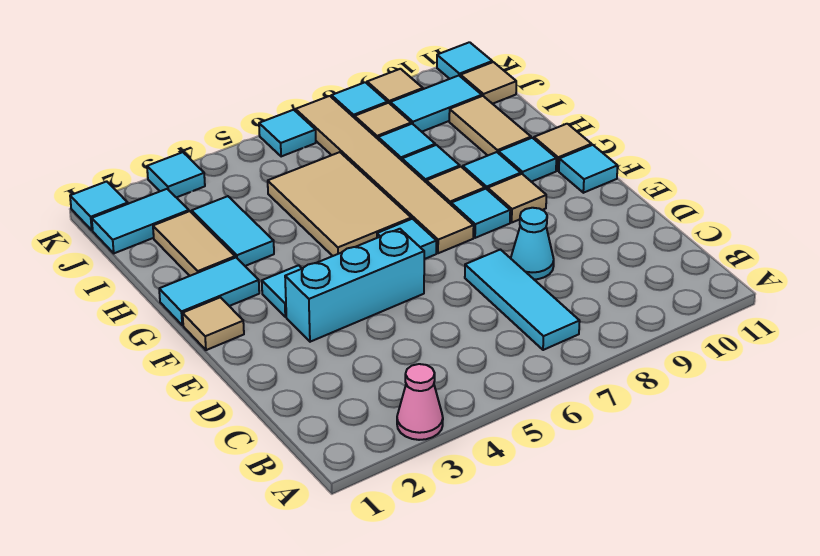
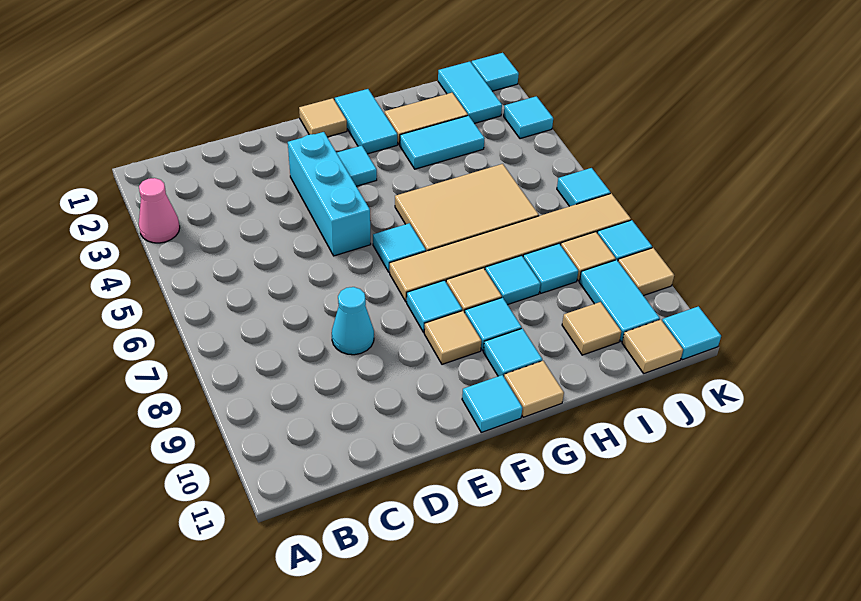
cyan tile B7:D7 level 1 -> none
tan tile H10:I10 level 1 -> tan tile I10 level 1

